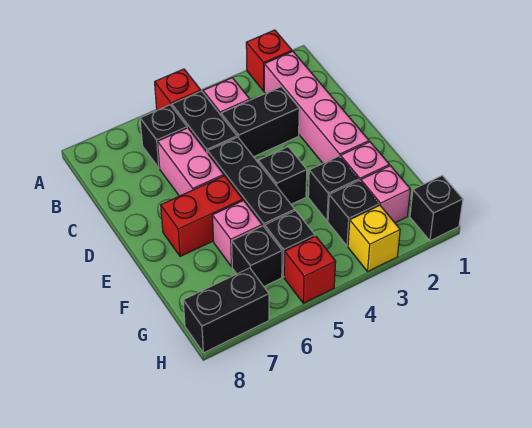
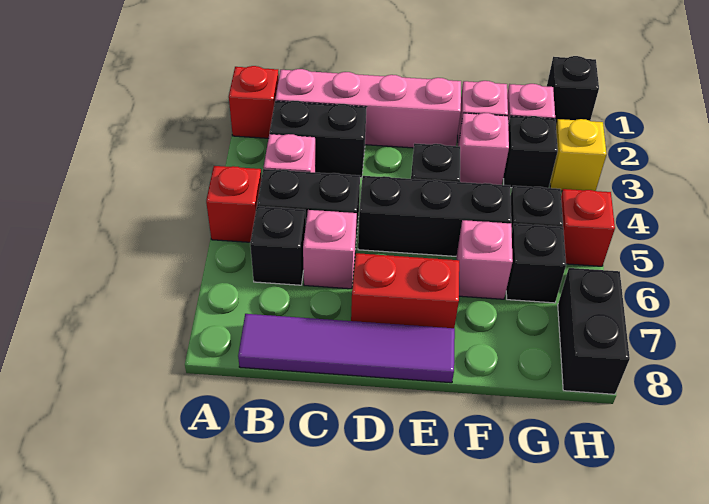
none -> purple tile B8:E8 level 1
black brick C3:C4 level 1 -> black brick B3:C3 level 1
pink brick C6:D6 level 1 -> pink brick C6 level 1
red brick E6:E7 level 1 -> red brick D7:E7 level 1
black brick F3 level 1 -> pink brick F3 level 1

